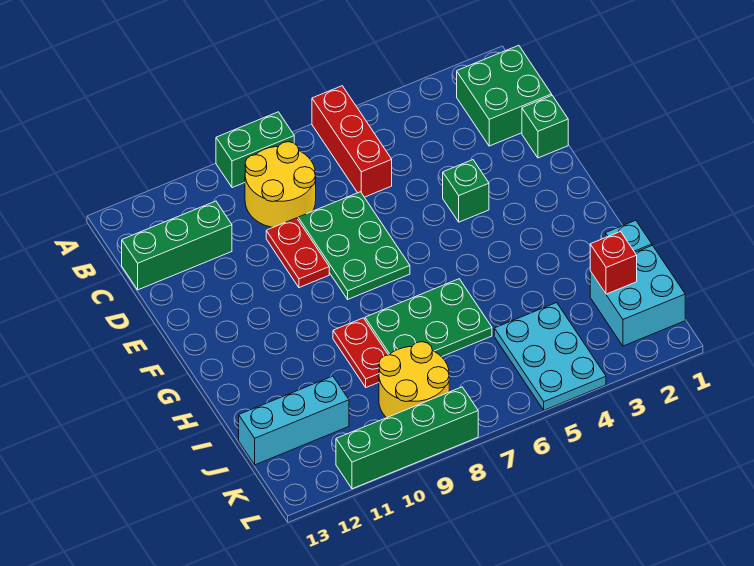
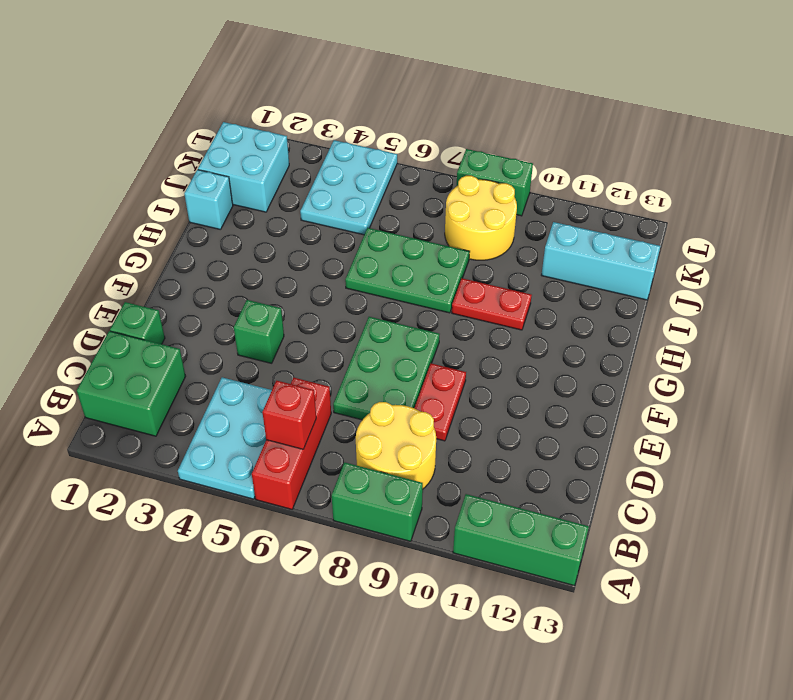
none -> cyan plate A4:C5 level 1
green brick C11:C13 level 1 -> green brick A11:A13 level 1
red plate H9:I9 level 1 -> red plate H9:H10 level 1
red brick J2 level 2 -> red brick B6 level 2
green brick L8:L11 level 1 -> green brick L8:L9 level 1

